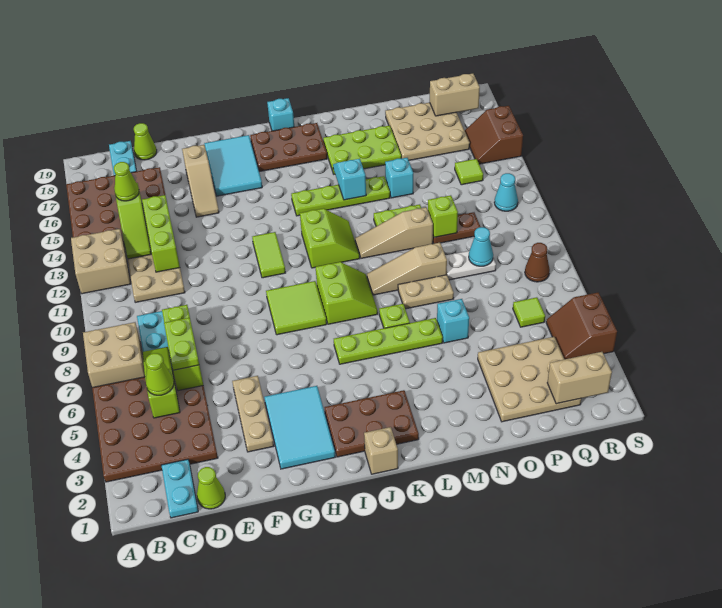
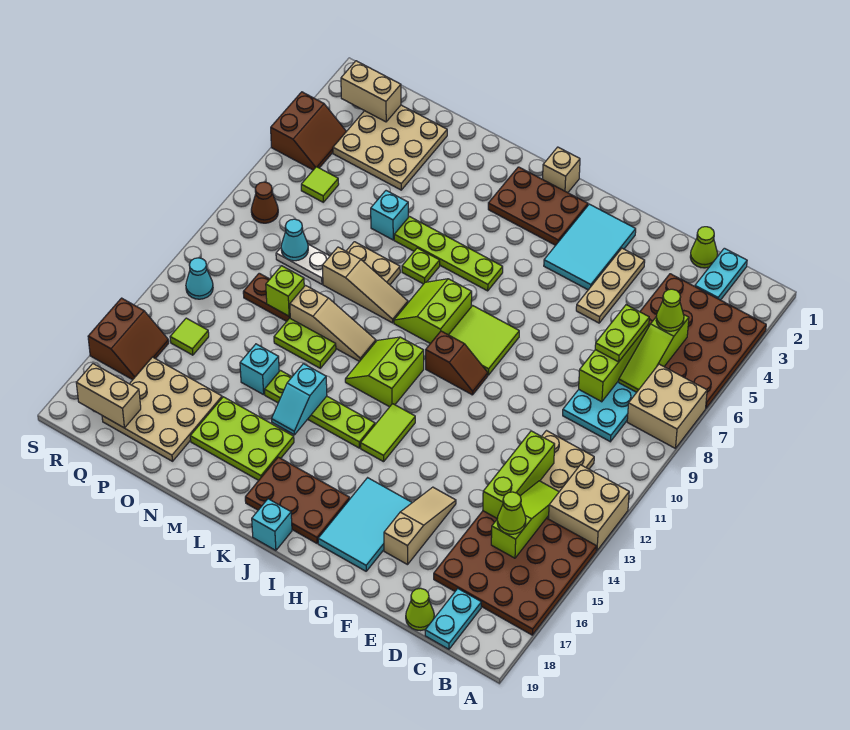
none -> brown slope H10:I10 level 1 top I
lime tile H11:H12 level 1 -> lime tile I13:I14 level 1

